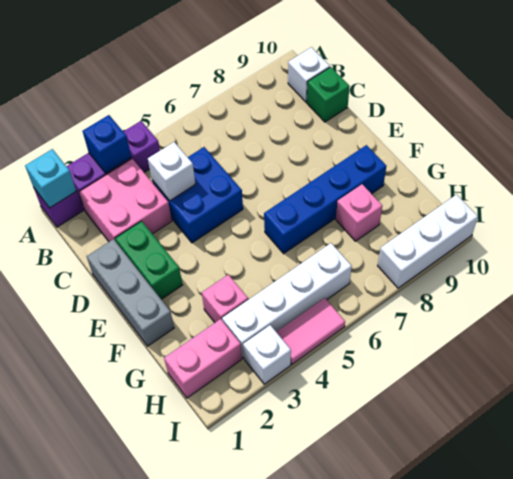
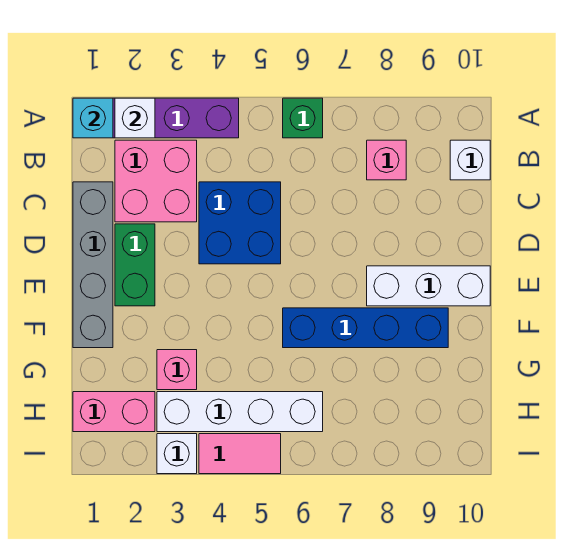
blue brick A3 level 2 -> none
white brick C4 level 2 -> white brick A2 level 2
green brick C10 level 1 -> green brick A6 level 1
grey brick D1:F1 level 1 -> grey brick C1:F1 level 1
pink brick G8 level 1 -> pink brick B8 level 1
white brick I8:I10 level 1 -> white brick E8:E10 level 1

